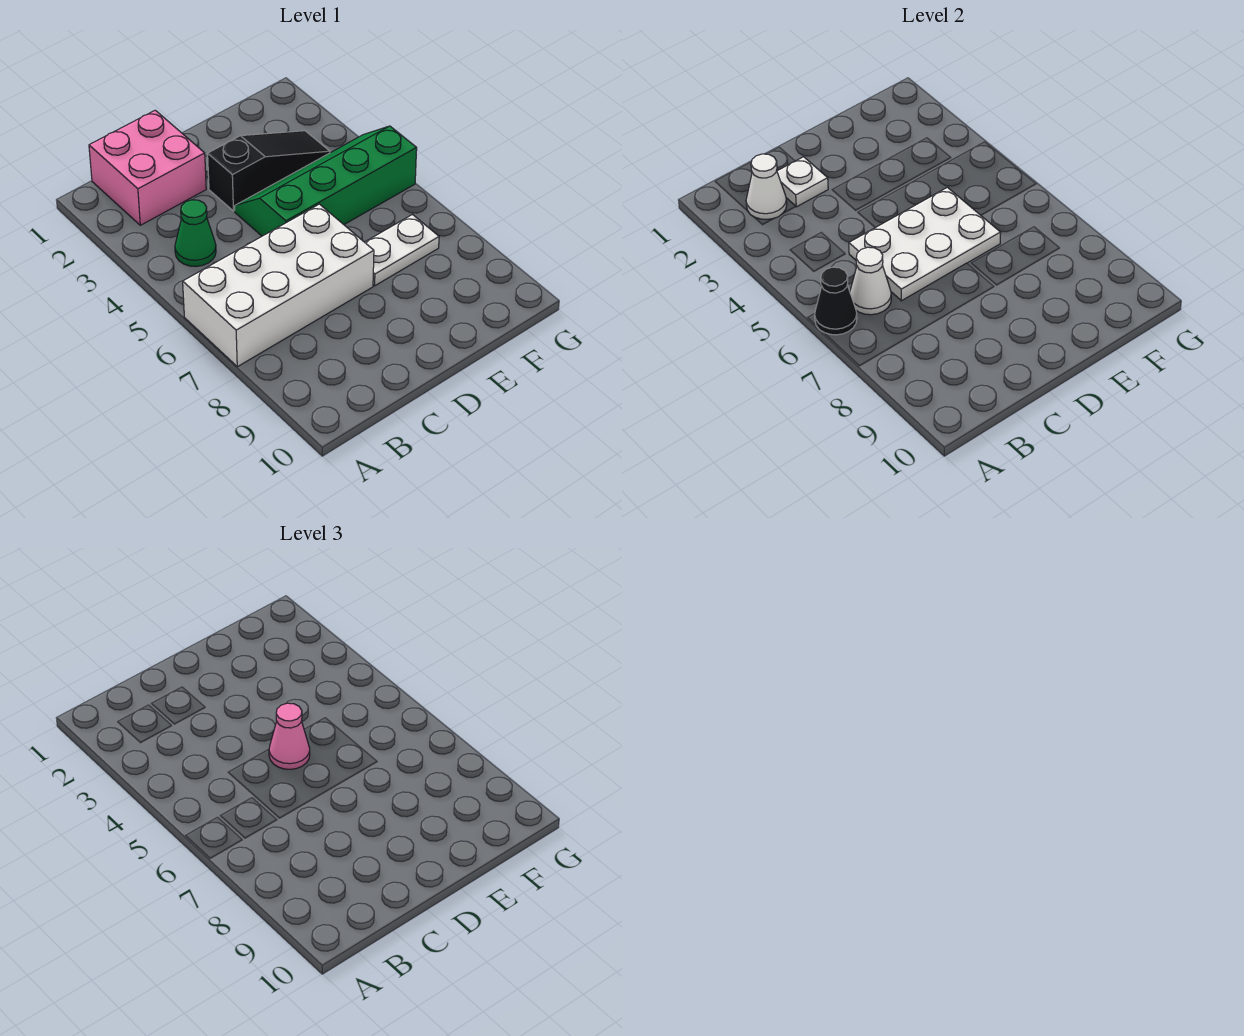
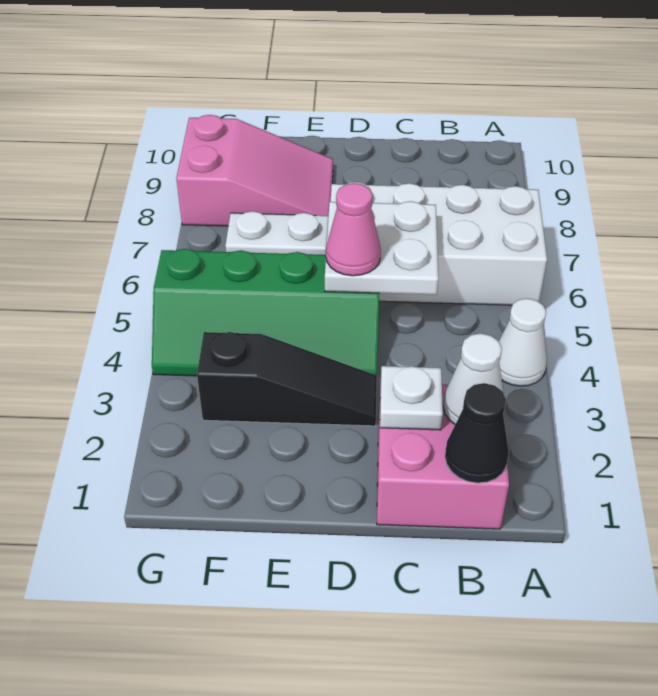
black cone A6 level 2 -> black cone B1 level 2
green cone B4 level 1 -> none
white cone B6 level 2 -> white cone A4 level 1
white plate C5:E6 level 2 -> white plate C5:D6 level 2
black slope D3:F3 level 1 top D -> black slope D3:F3 level 1 top F
none -> pink slope E8:G9 level 1 top G

